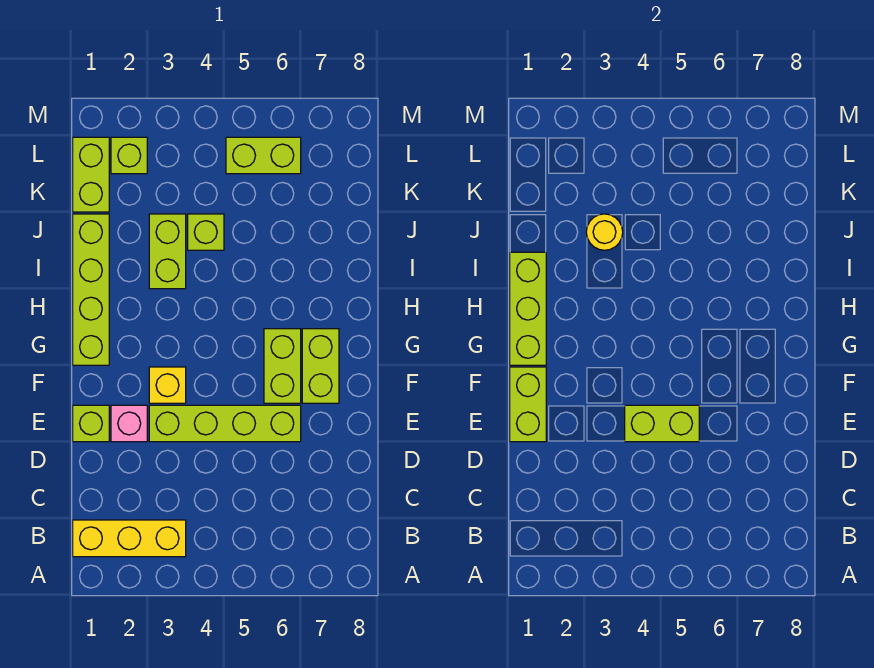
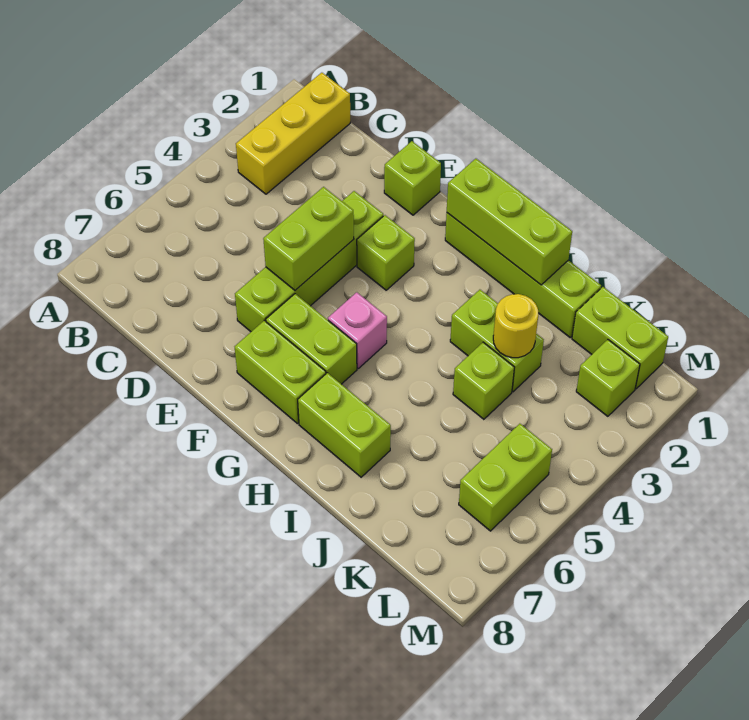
lime brick E1:F1 level 2 -> lime brick H7:I7 level 1
pink brick E2 level 1 -> pink brick G5 level 1
yellow brick F3 level 1 -> lime brick F3 level 1

